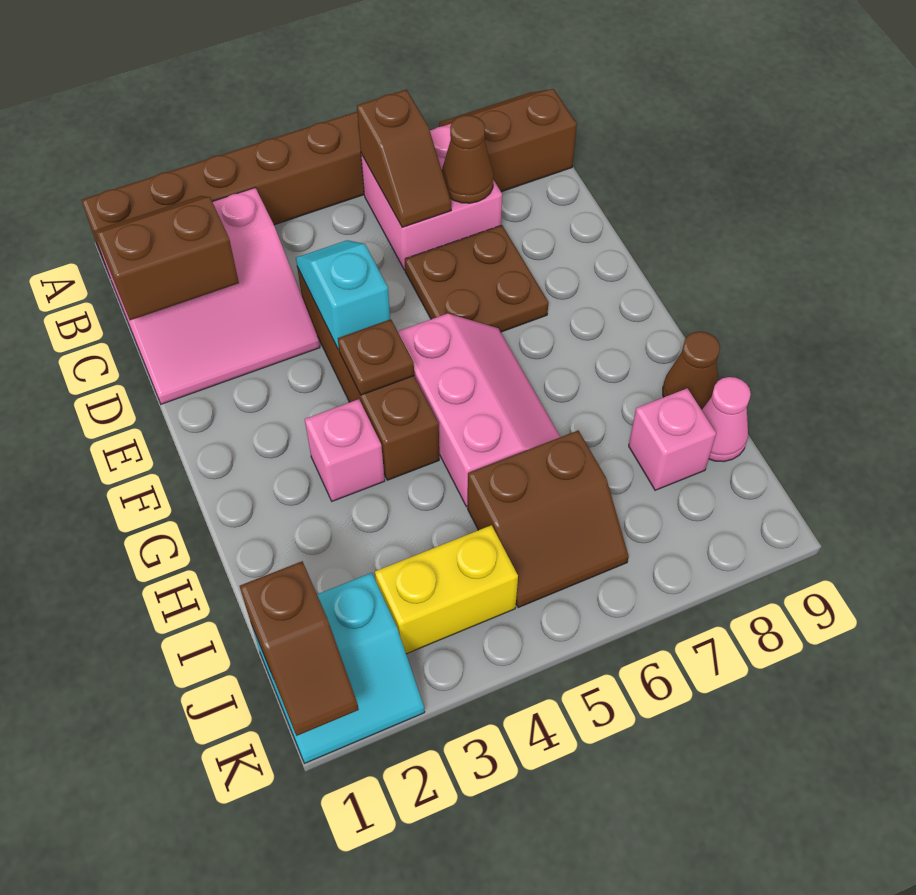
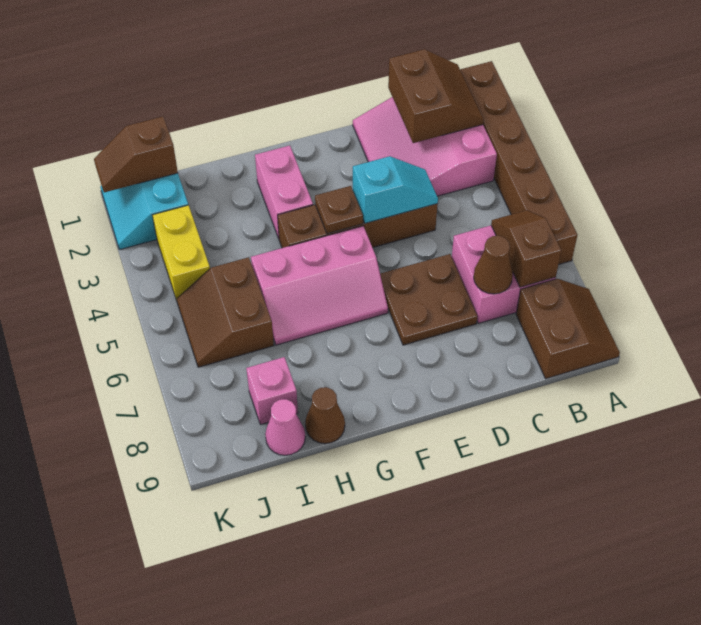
brown slope B6:C6 level 2 top B -> brown slope B6:B7 level 2 top 7
pink brick G3 level 1 -> pink brick G2:G3 level 1

